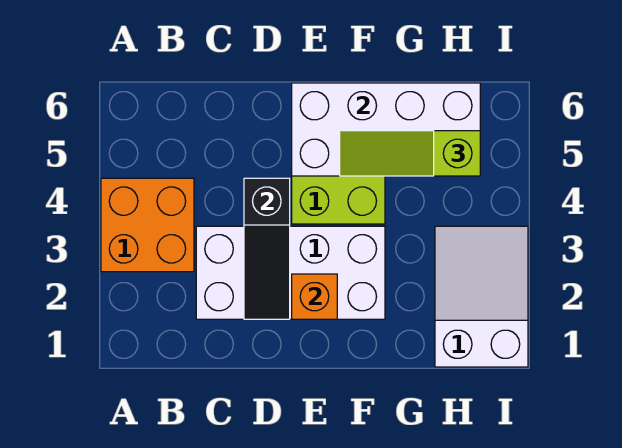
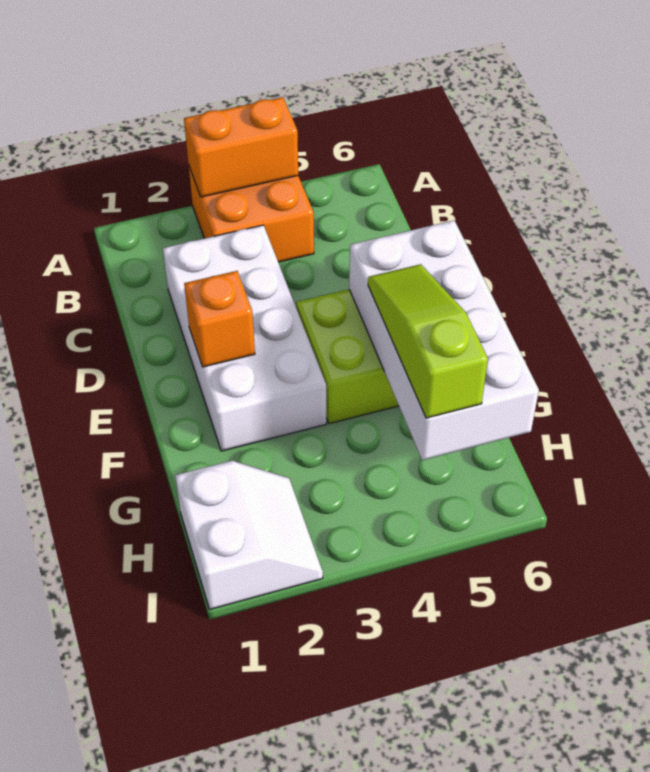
none -> orange brick A3:A4 level 2
black slope D2:D4 level 2 top 4 -> none
white slope H1:I3 level 1 top 1 -> white slope H1:I2 level 1 top 1

